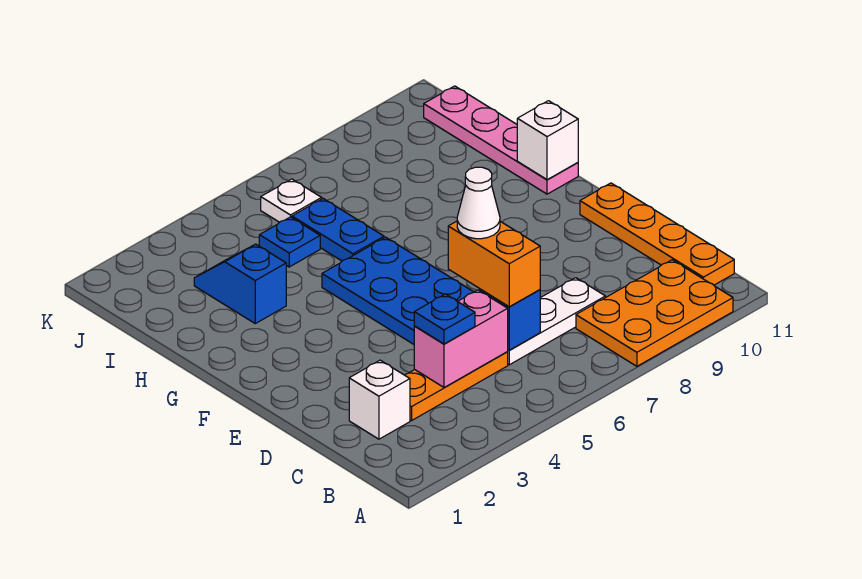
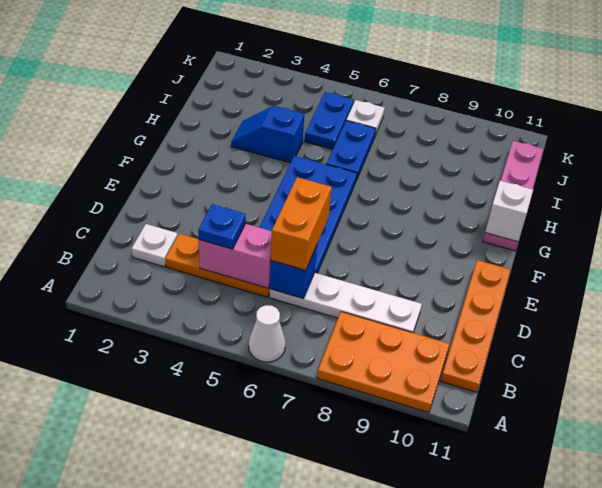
white brick C2 level 1 -> white plate C2 level 1
white plate C6:C8 level 1 -> white plate C6:C9 level 1
white cone D6 level 4 -> white cone A6 level 1
blue slope H3:I3 level 1 top H -> blue slope H3:H4 level 1 top 4
blue plate I5 level 1 -> blue plate I5:J5 level 1

